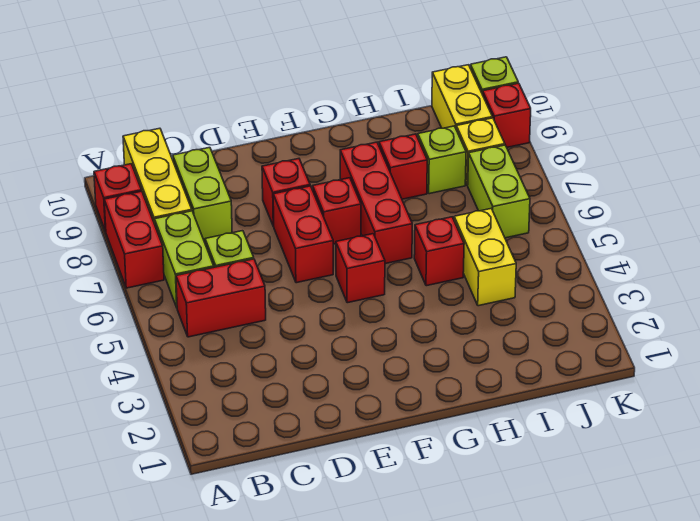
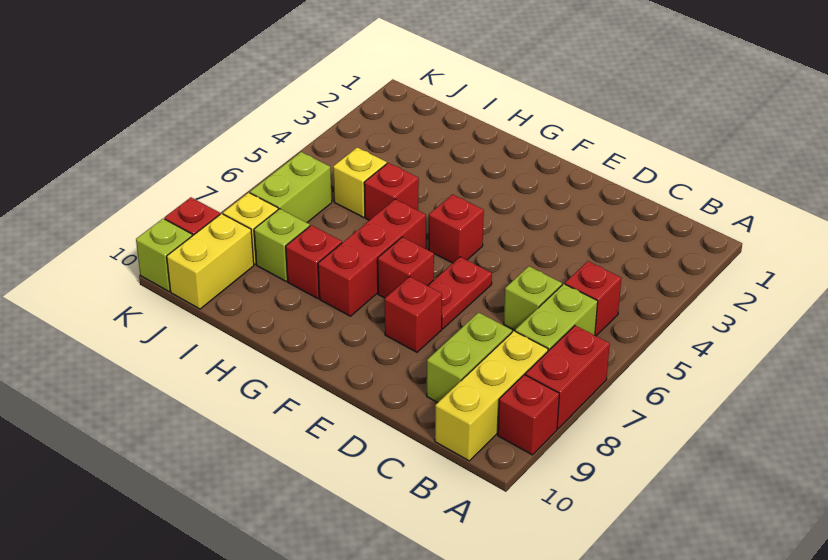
red brick B5:C5 level 1 -> red brick B5 level 1
red brick E6:E7 level 1 -> red plate E6:E7 level 1
yellow brick I4:I5 level 1 -> yellow brick I5 level 1

